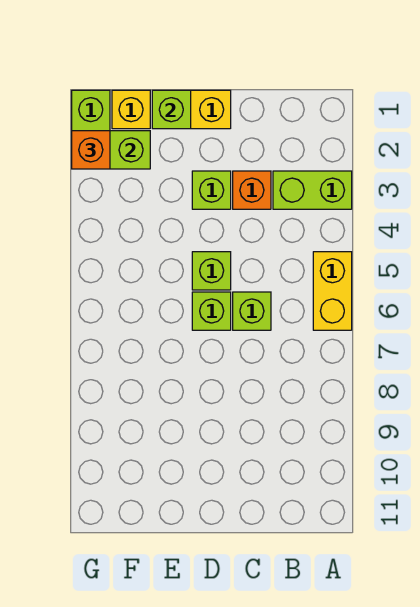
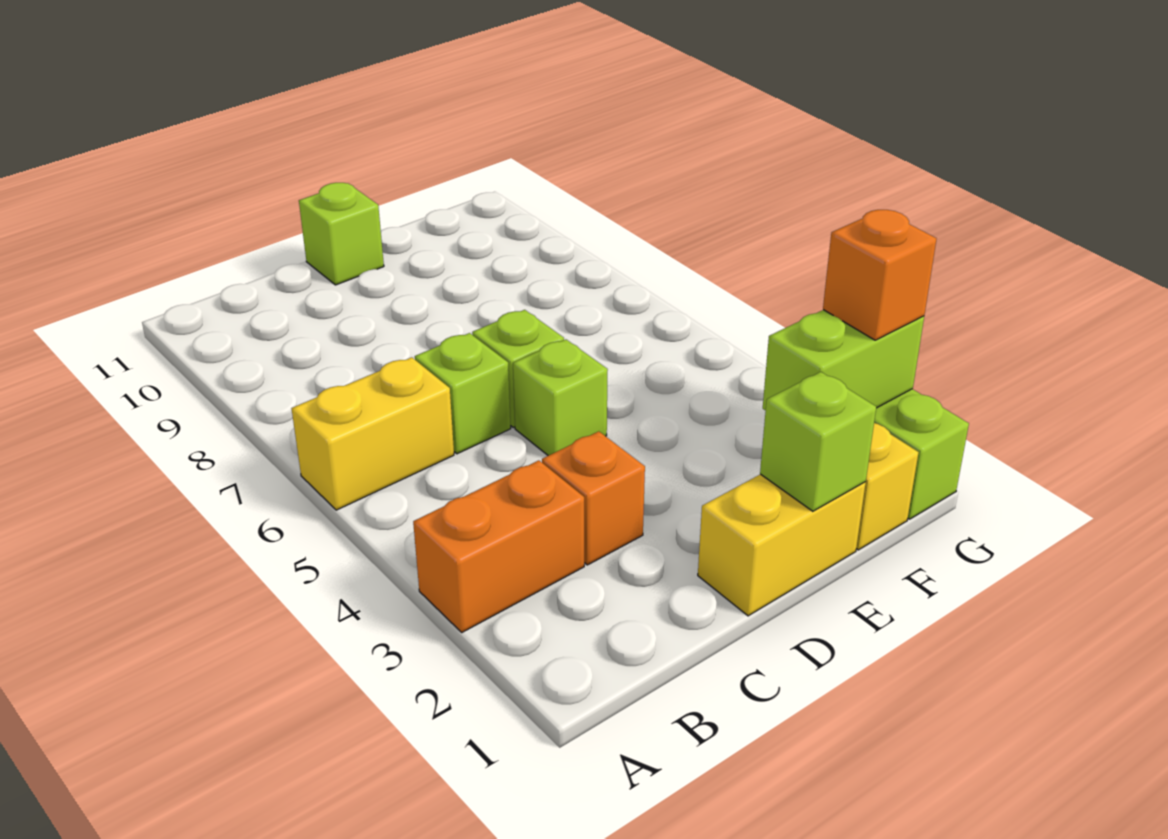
lime brick A3:B3 level 1 -> orange brick A3:B3 level 1
yellow brick A5:A6 level 1 -> yellow brick A6:B6 level 1
lime brick D3 level 1 -> lime brick D11 level 1

